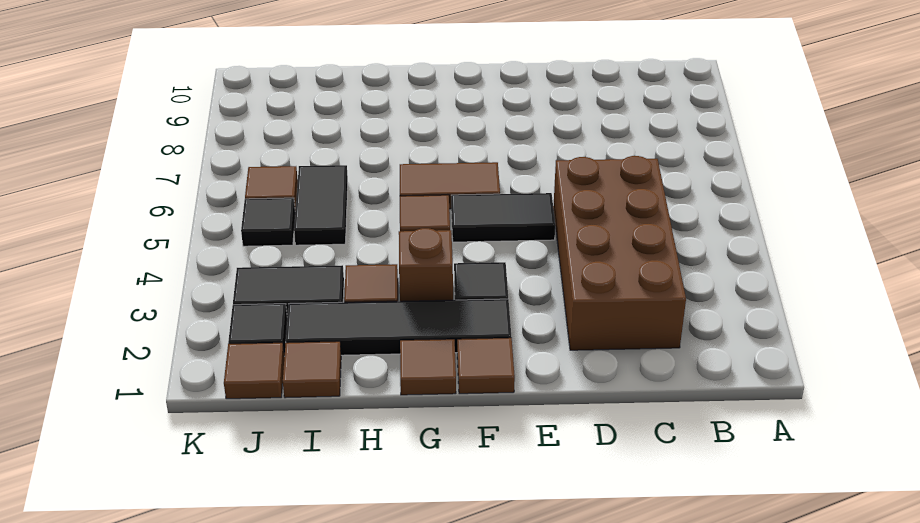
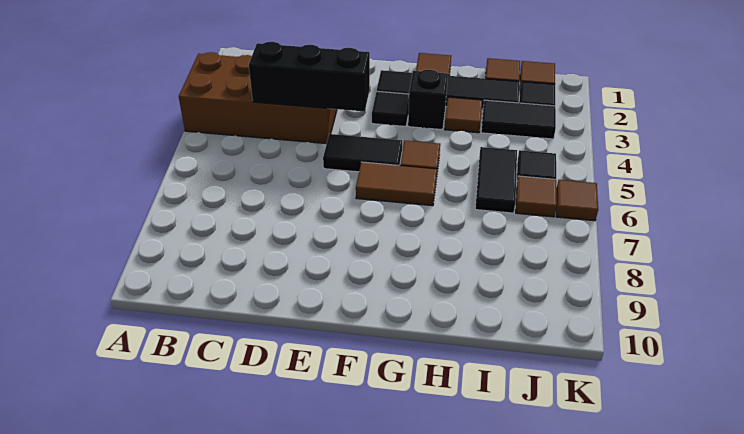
brown brick C2:D5 level 1 -> brown brick A3:D4 level 1
none -> black brick C4:E4 level 2
brown tile F1 level 1 -> brown tile K6 level 1
brown brick G3 level 1 -> black brick G3 level 1

